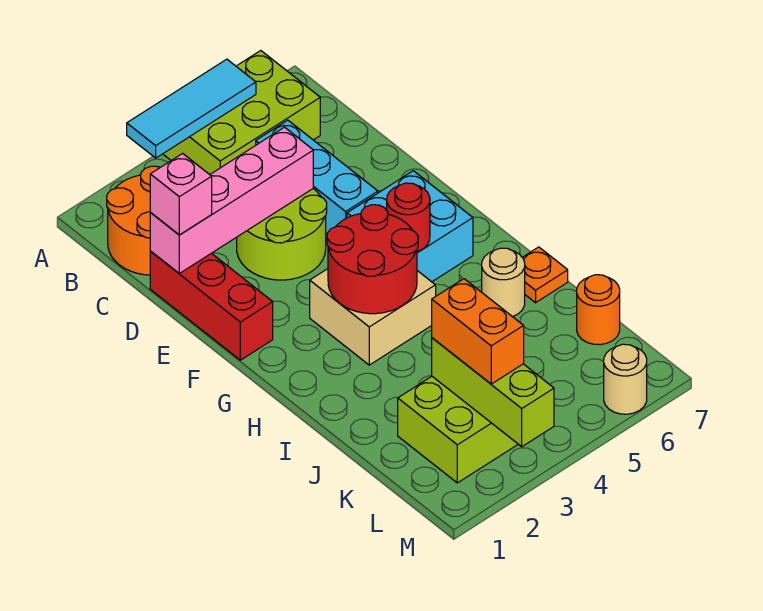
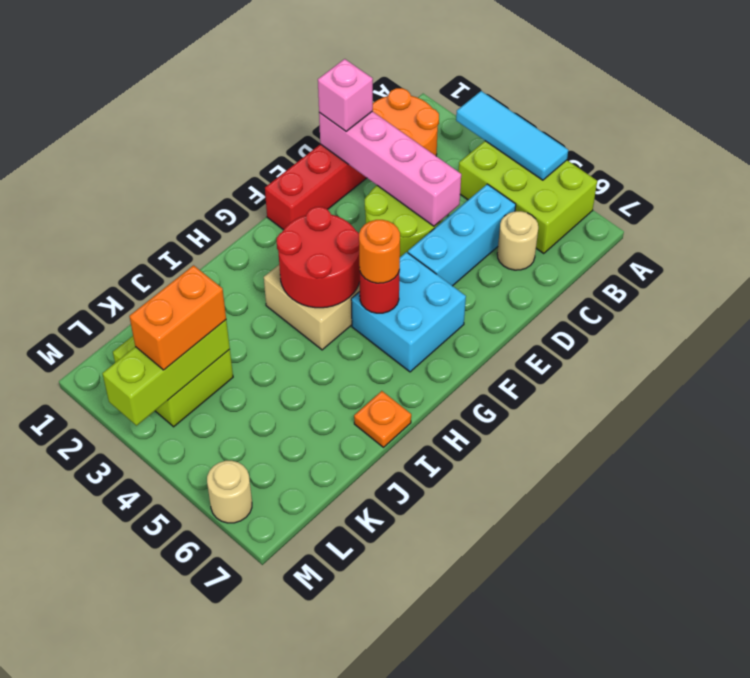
tan round brick I6 level 1 -> tan round brick C6 level 1
orange round brick K7 level 1 -> orange round brick G5 level 3

